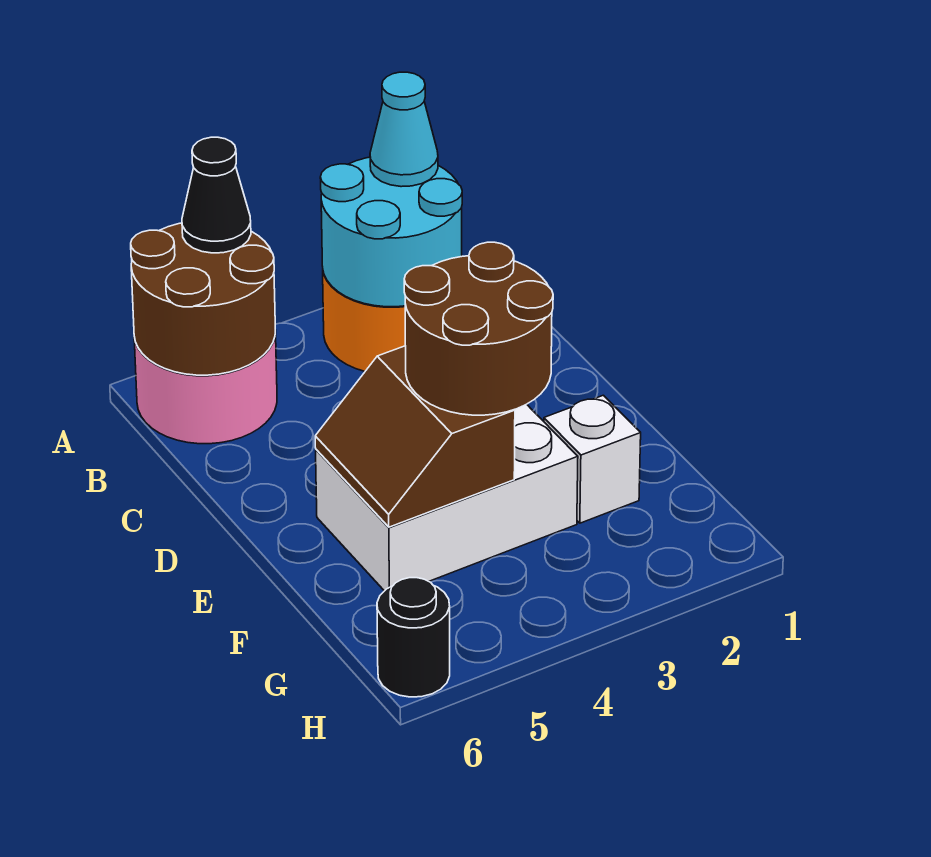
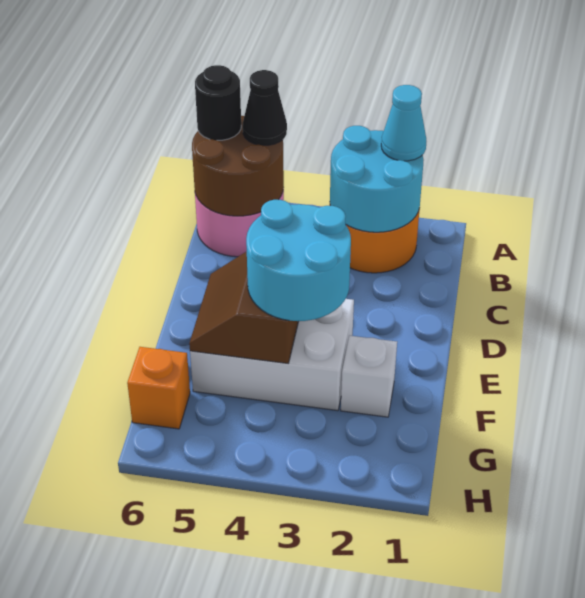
brown round brick E3:F4 level 3 -> cyan round brick E3:F4 level 3
none -> orange brick G6 level 1
black round brick H6 level 1 -> black round brick A6 level 3

